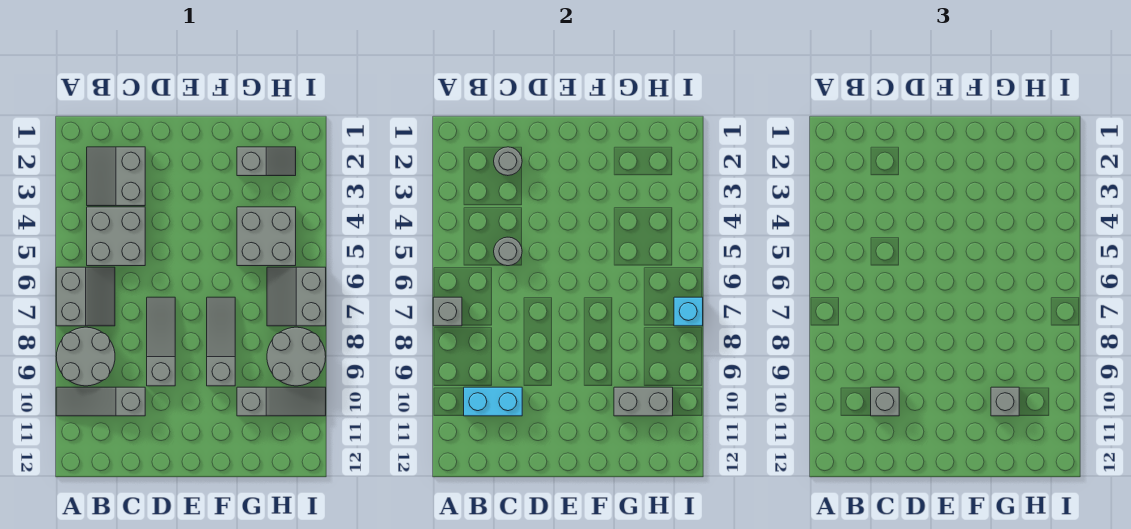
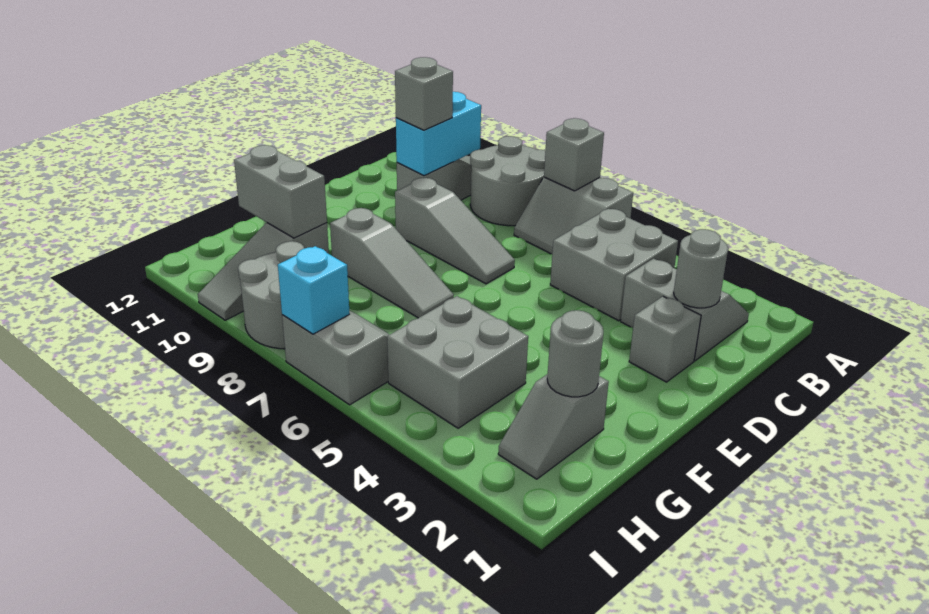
grey round brick C5 level 2 -> grey round brick G2 level 2
grey brick G10:H10 level 2 -> grey brick G10:G11 level 2
grey brick G10 level 3 -> grey brick D2 level 1

